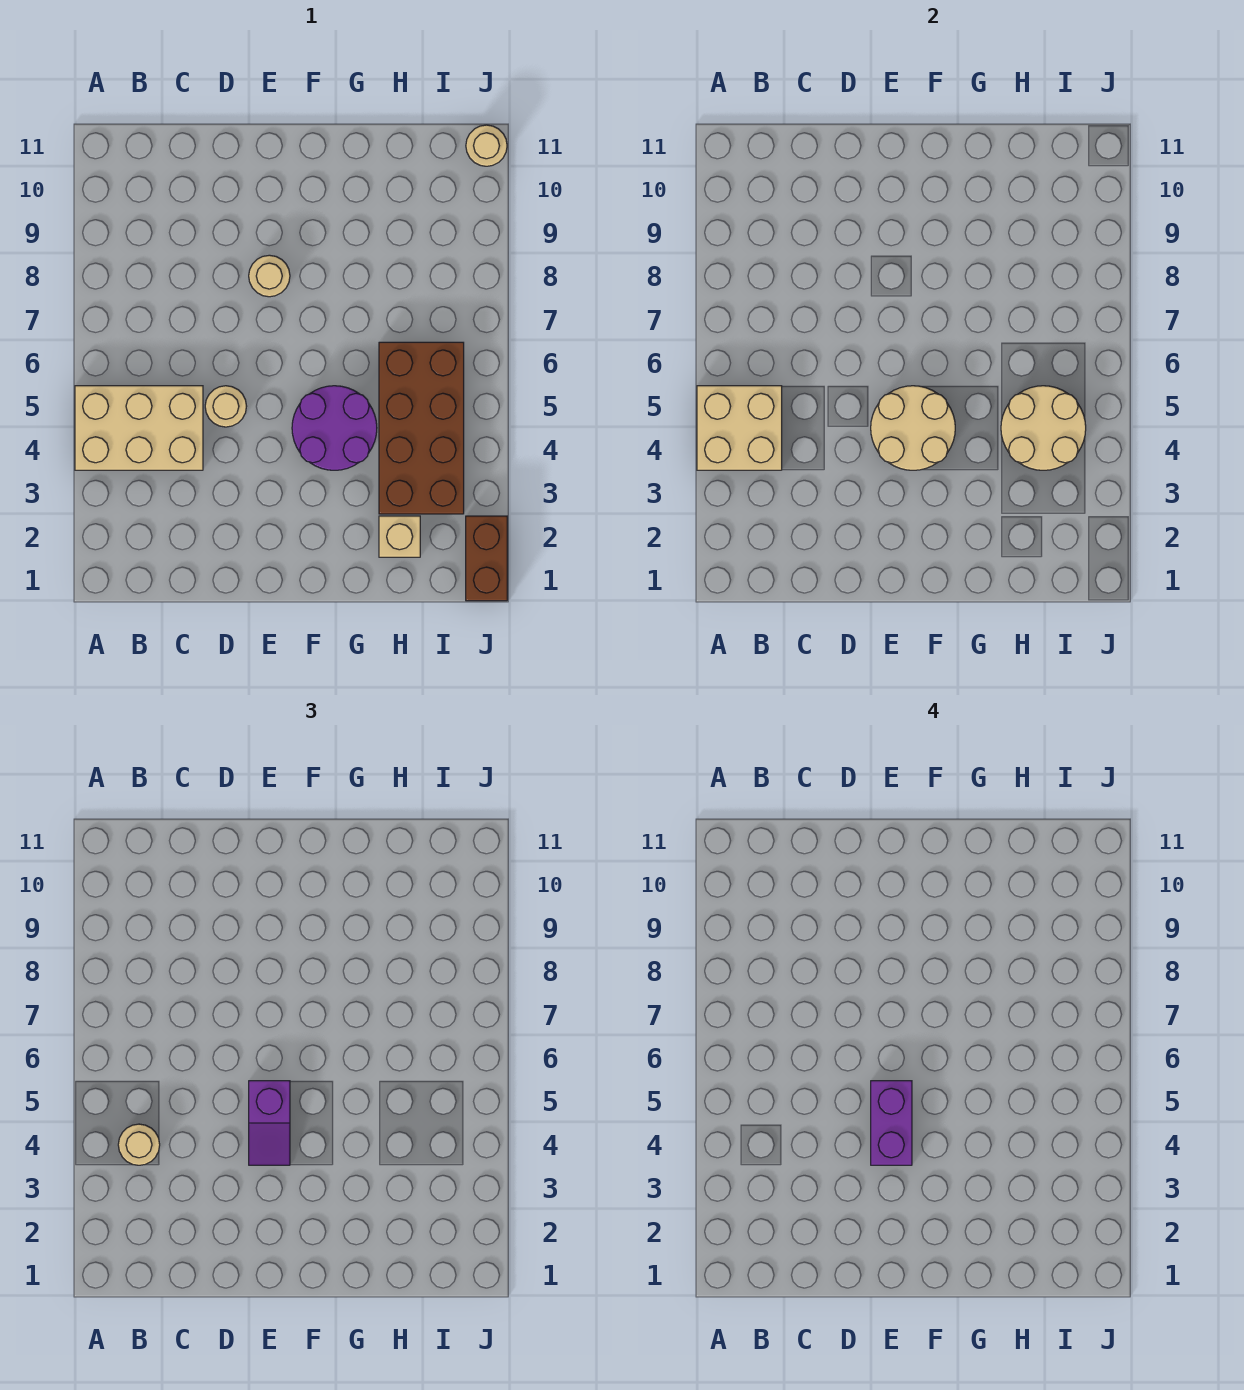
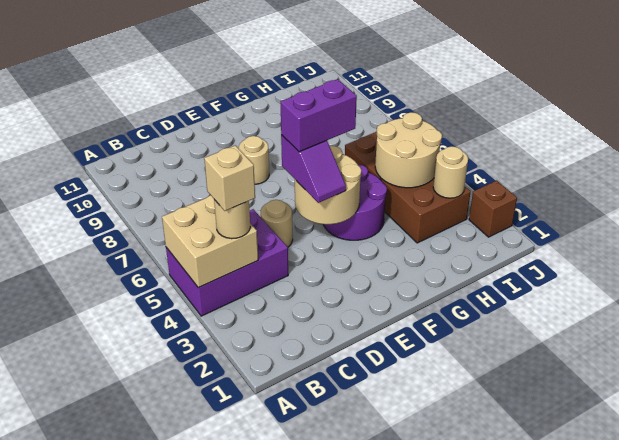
tan brick A4:C5 level 1 -> purple brick A4:C5 level 1
purple brick E4:E5 level 4 -> purple brick E5:F5 level 4
tan brick H2 level 1 -> tan brick B4 level 4
brown brick J1:J2 level 1 -> brown brick J2 level 1
tan round brick J11 level 1 -> tan round brick I3 level 2

